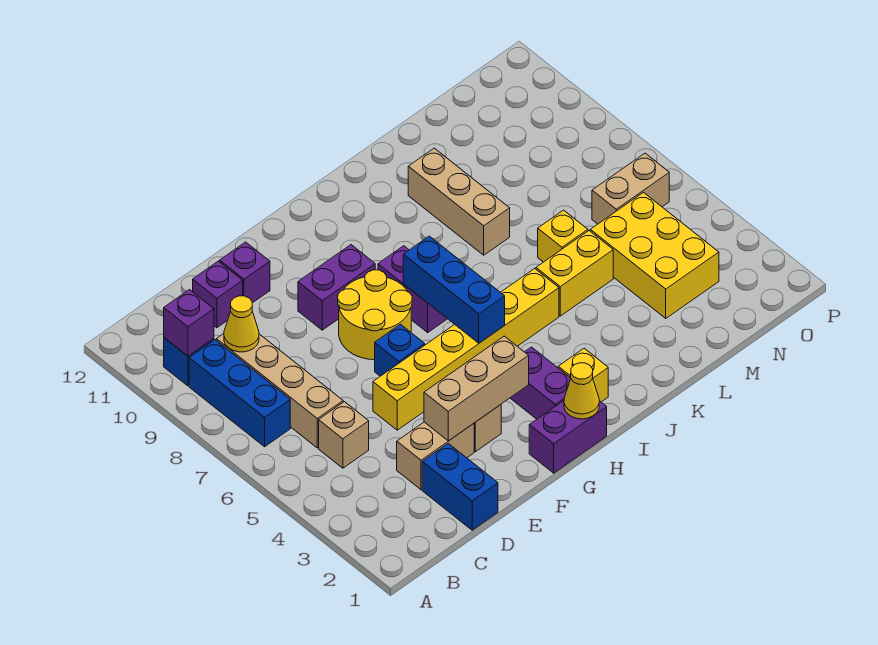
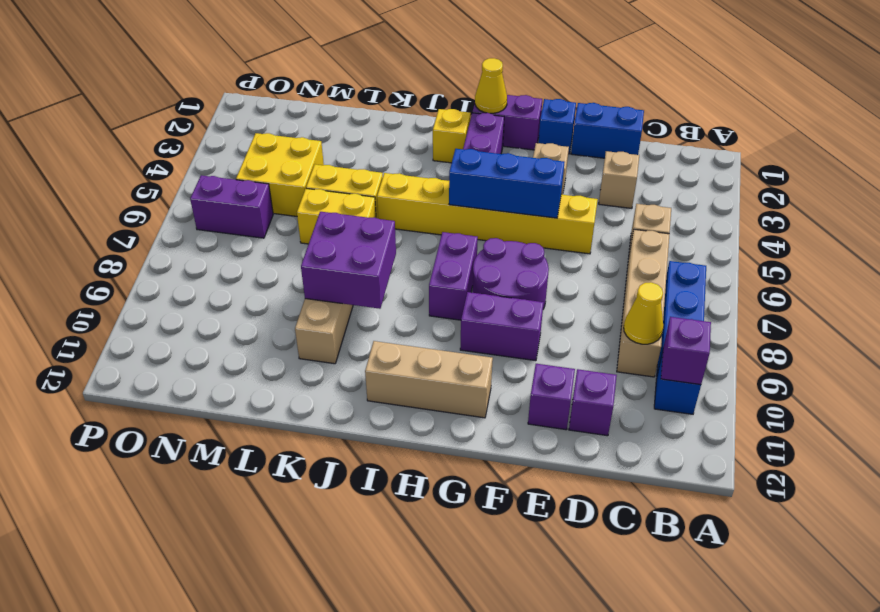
blue brick D1:D2 level 1 -> blue brick D1:E1 level 1
tan brick D3:E3 level 1 -> tan brick D3 level 1
tan brick E3:G3 level 2 -> tan brick G11:I11 level 1
blue brick F6 level 1 -> blue brick F1 level 1
yellow round brick F7:G8 level 1 -> purple round brick F7:G8 level 1
blue brick H5:H7 level 2 -> blue brick F5:H5 level 2
none -> purple brick J8:K9 level 2
yellow brick L6 level 1 -> yellow brick K6:L6 level 1
yellow brick M3:N5 level 1 -> yellow brick M4:N5 level 1
tan brick N6:O6 level 1 -> purple brick N6:O6 level 1

